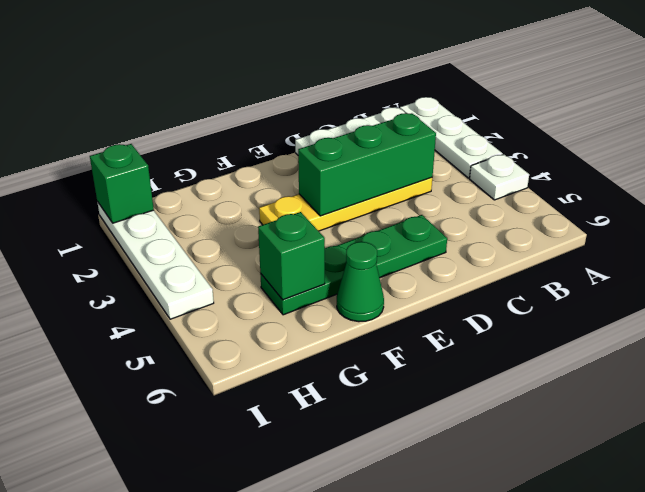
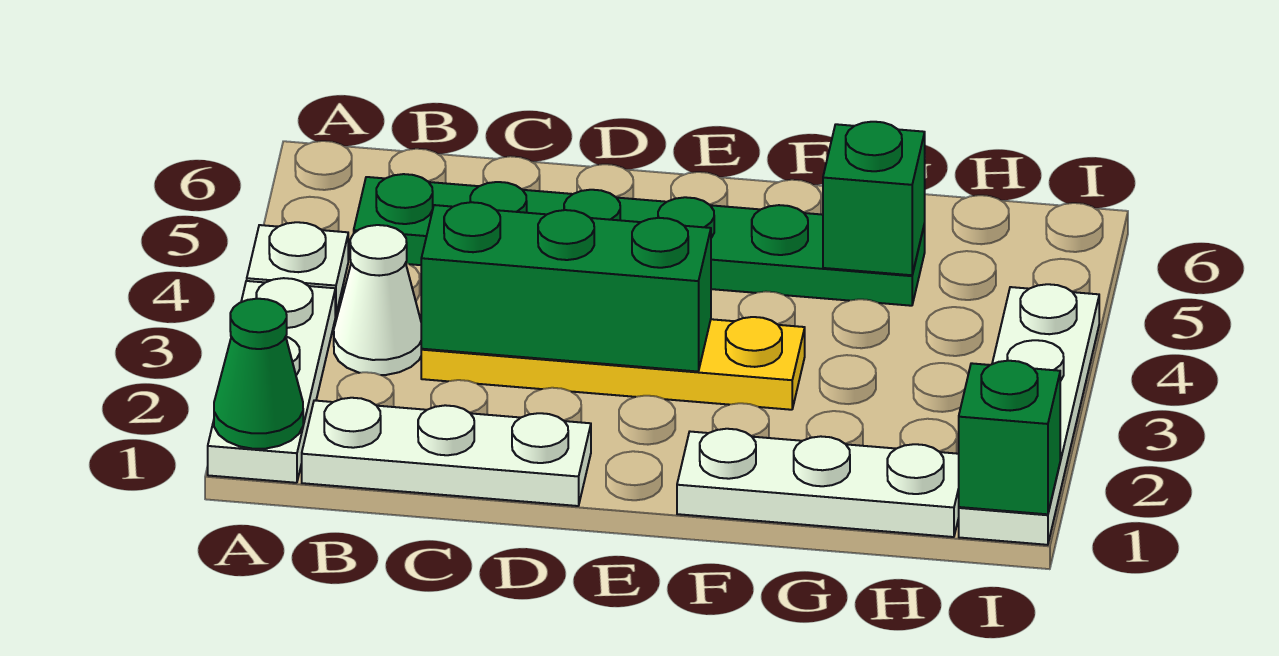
none -> white cone B3 level 1
green plate D5:G5 level 1 -> green plate B5:G5 level 1
none -> white plate F1:H1 level 1
green cone F6 level 1 -> green cone A1 level 2

